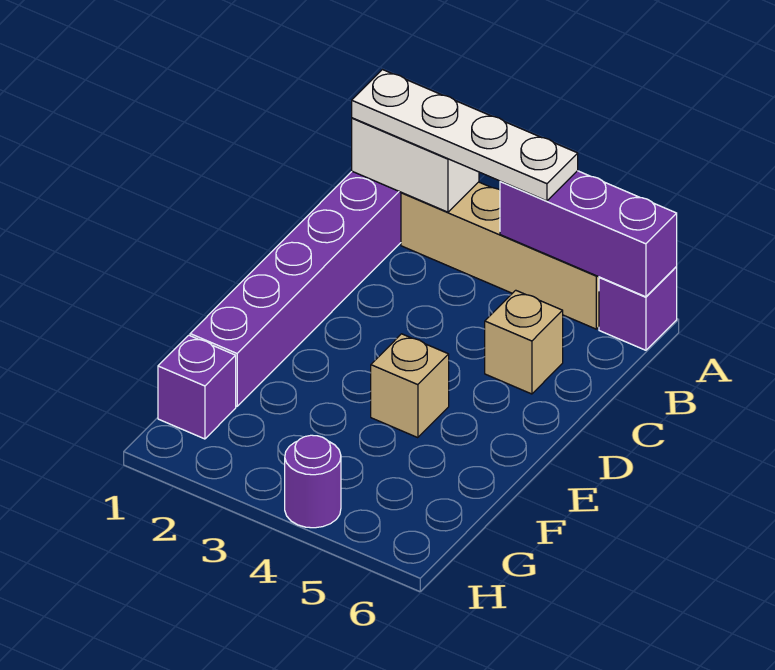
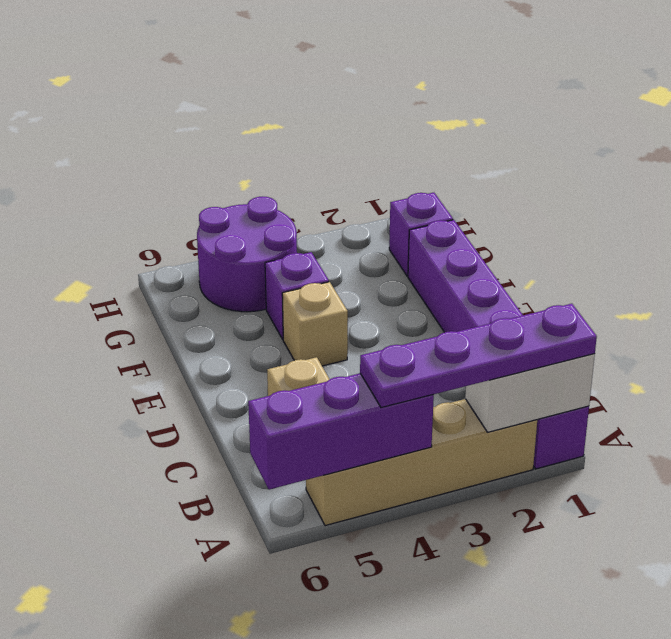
white plate A1:A4 level 3 -> purple plate A1:A4 level 3
purple brick A6 level 1 -> purple brick F4 level 1
purple round brick H4 level 1 -> purple round brick G4:H5 level 1

